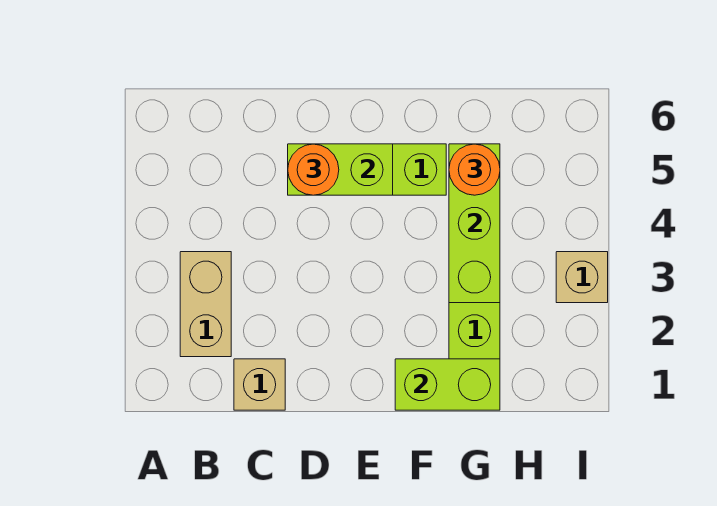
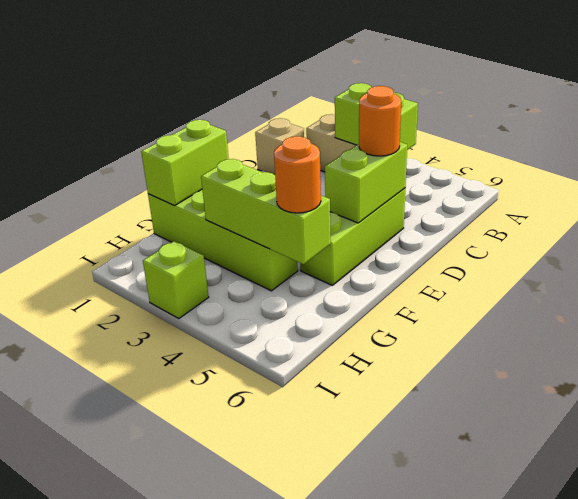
none -> lime brick B3:B4 level 2
tan brick I3 level 1 -> lime brick I3 level 1

